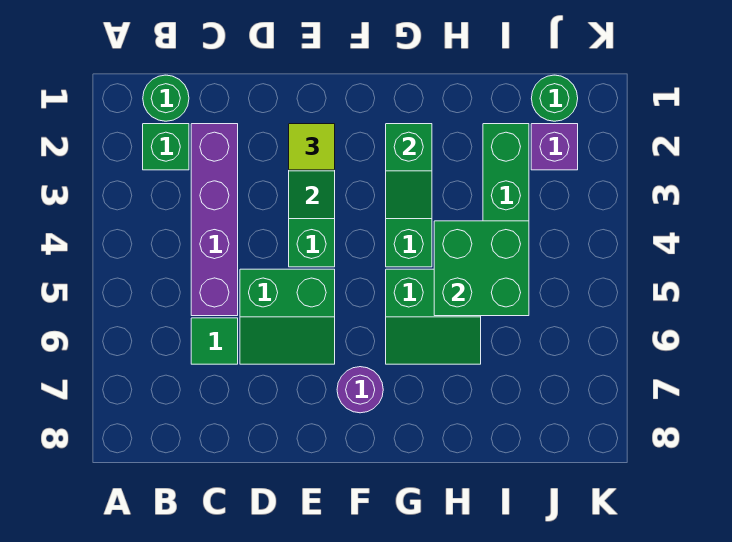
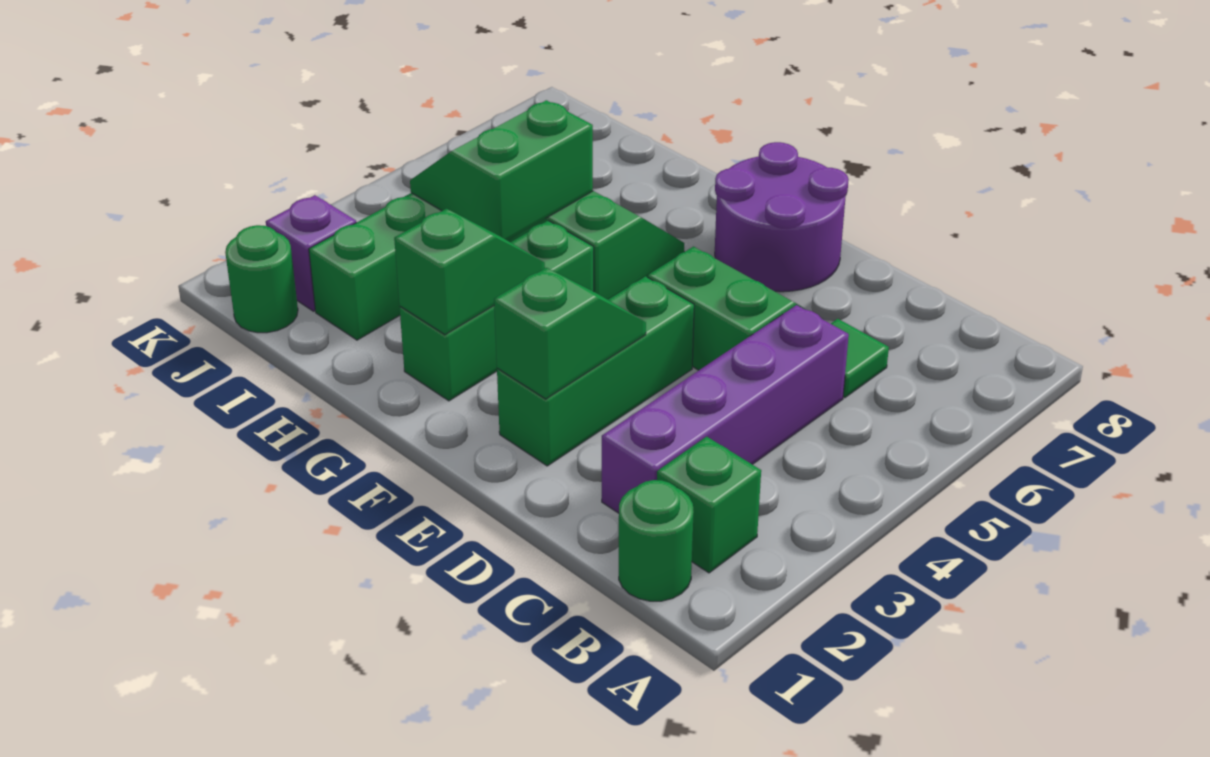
lime tile E2 level 3 -> none
purple round brick F7 level 1 -> purple round brick E7:F8 level 1
green brick H4:I5 level 2 -> green slope H4:I5 level 2 top H

